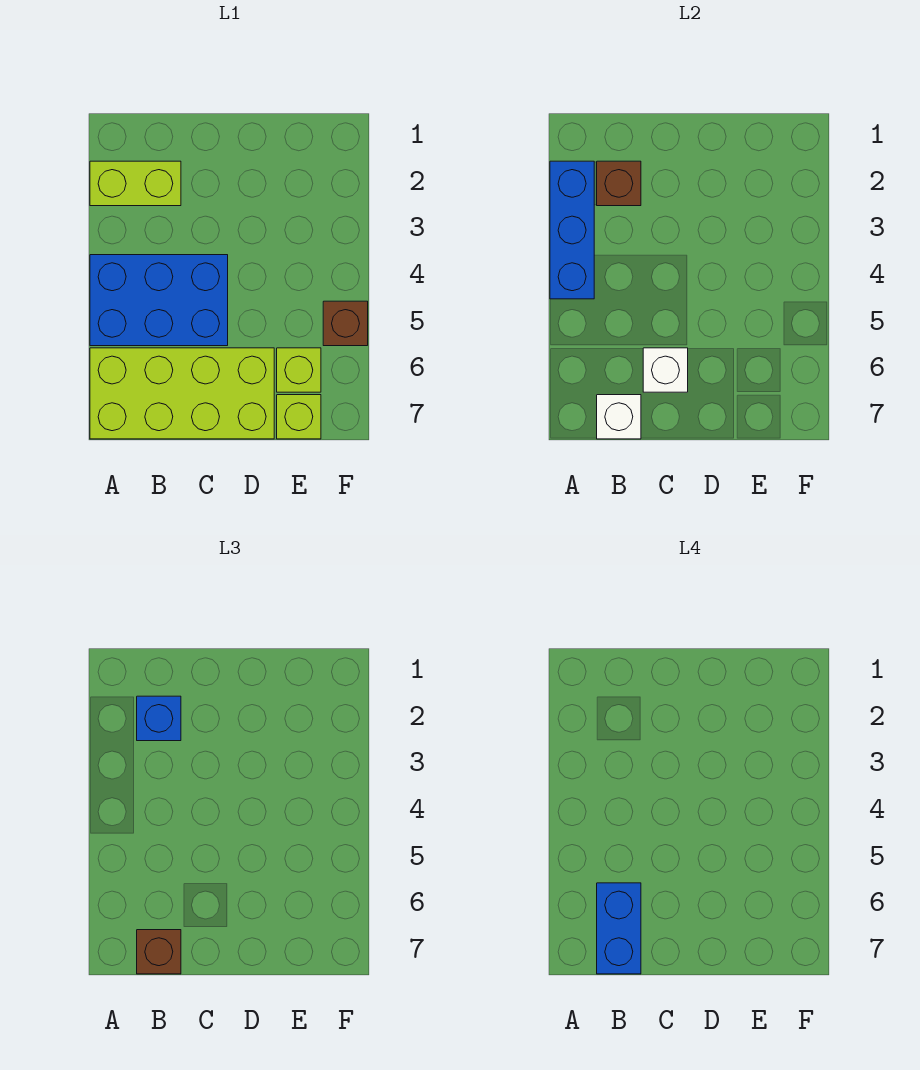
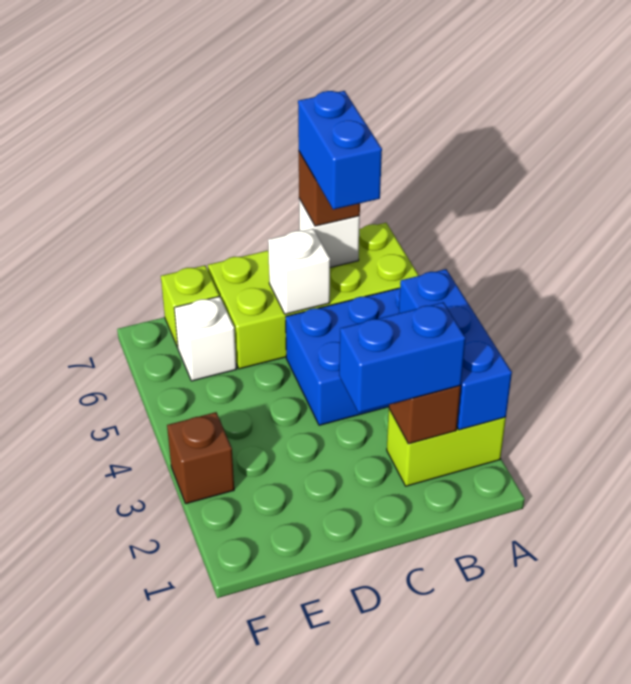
blue brick B2 level 3 -> blue brick B2:C2 level 3
lime brick E6 level 1 -> white brick E6 level 1
brown brick F5 level 1 -> brown brick F3 level 1

